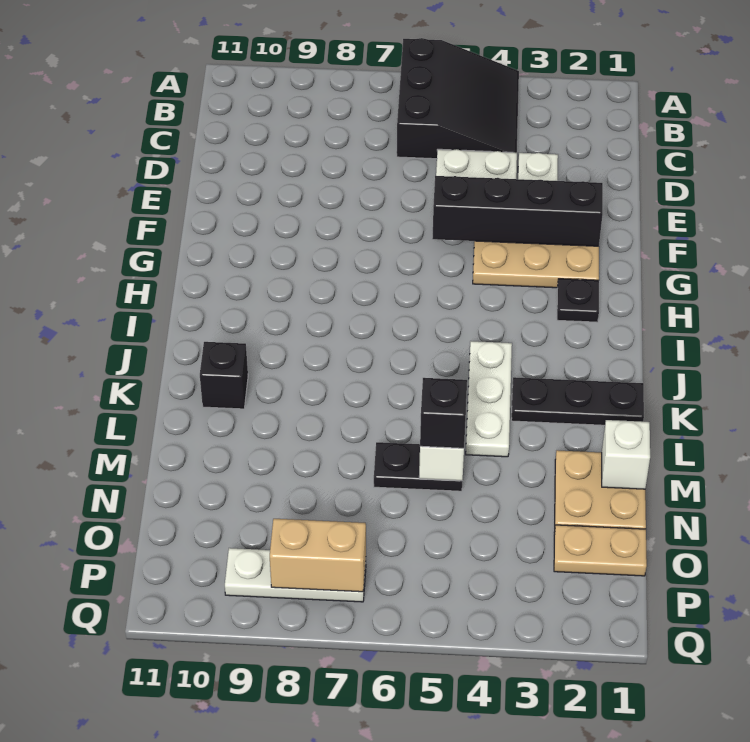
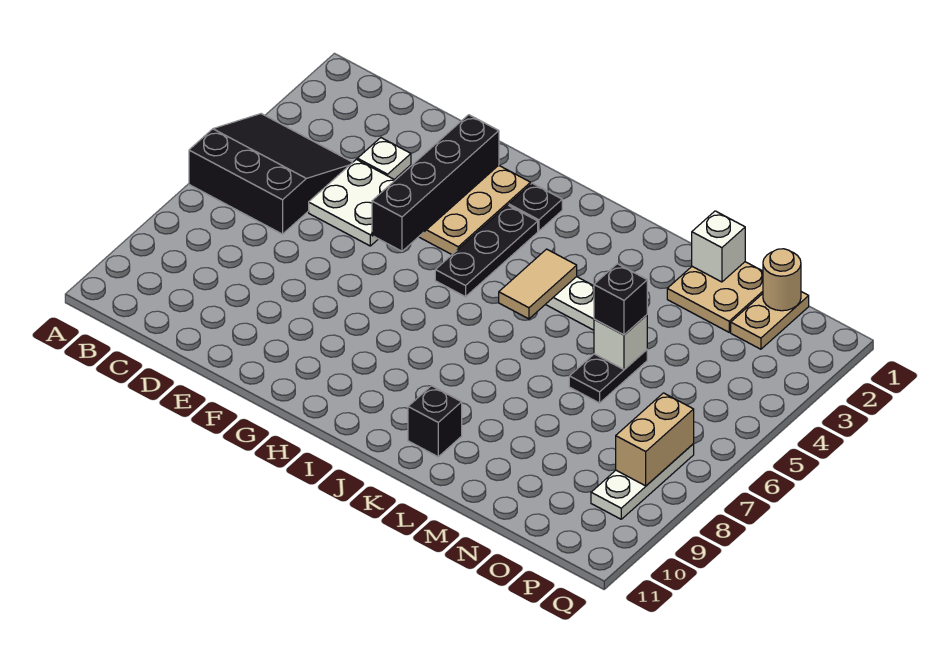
none -> tan tile J4:J5 level 2
black plate K1:K3 level 1 -> black plate H3:H5 level 1
none -> tan round brick O1 level 2

